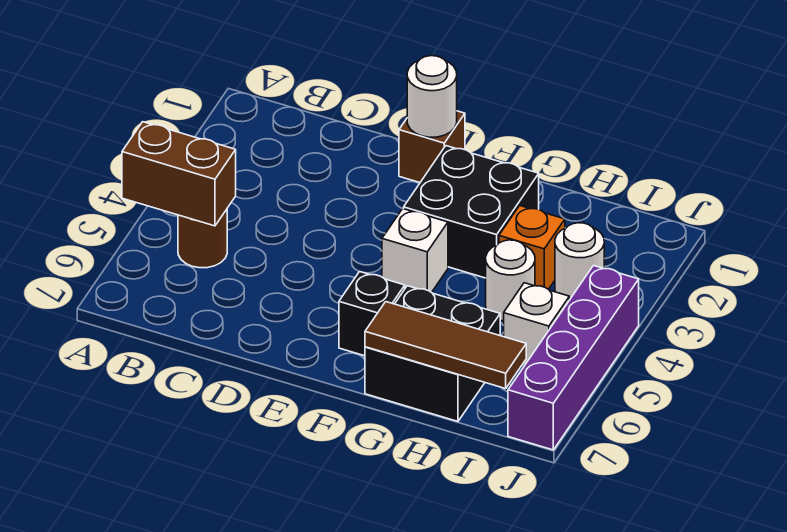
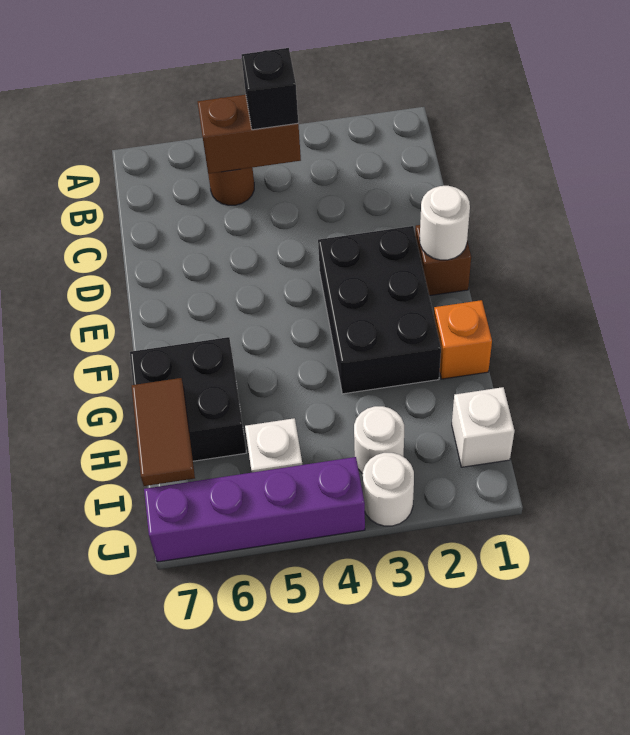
brown brick A5:B5 level 2 -> brown brick B4:B5 level 2
black brick F2:G3 level 1 -> black brick E2:G3 level 1
white brick F4 level 1 -> white brick I1 level 1
black brick F6 level 1 -> black brick B4 level 3
brown tile G7:I7 level 2 -> brown tile H7:I7 level 2
orange brick H3 level 1 -> orange brick G1 level 1
white round brick H4 level 1 -> white round brick J3 level 1

